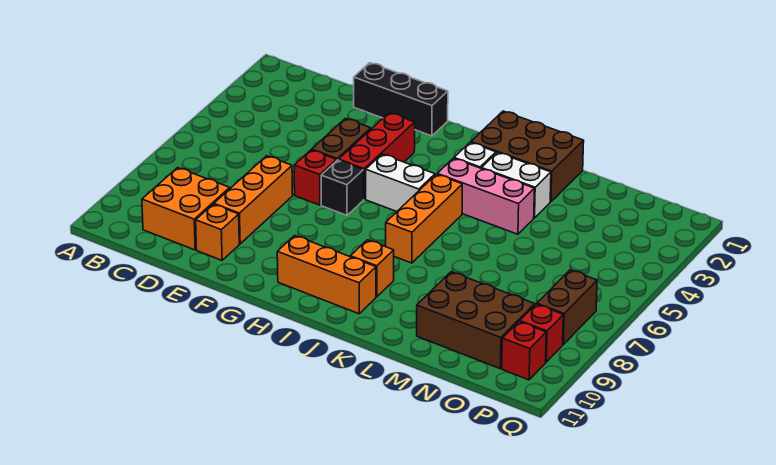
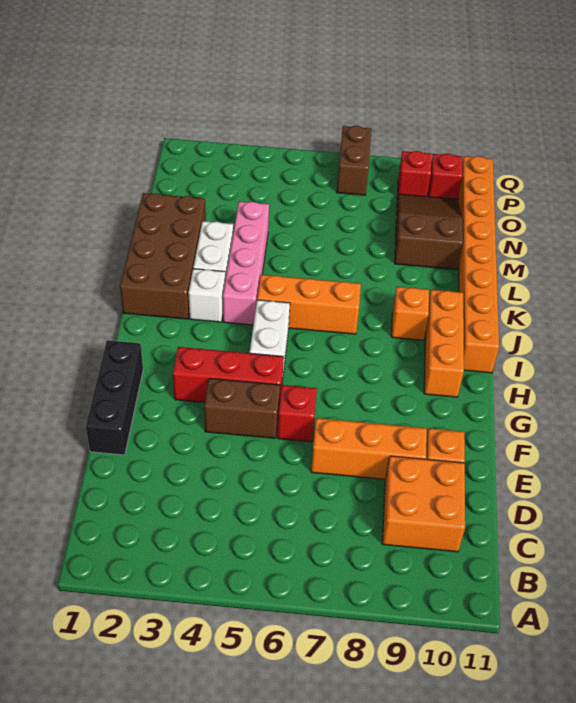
black brick G6 level 1 -> none
none -> orange brick I11:P11 level 1
brown brick J1:L2 level 1 -> brown brick J1:M2 level 1
pink brick J4:L4 level 1 -> pink brick J4:M4 level 1
brown brick M9:O10 level 1 -> brown slope M9:O10 level 1 top M
brown brick P7:P8 level 1 -> brown brick P7:Q7 level 1

